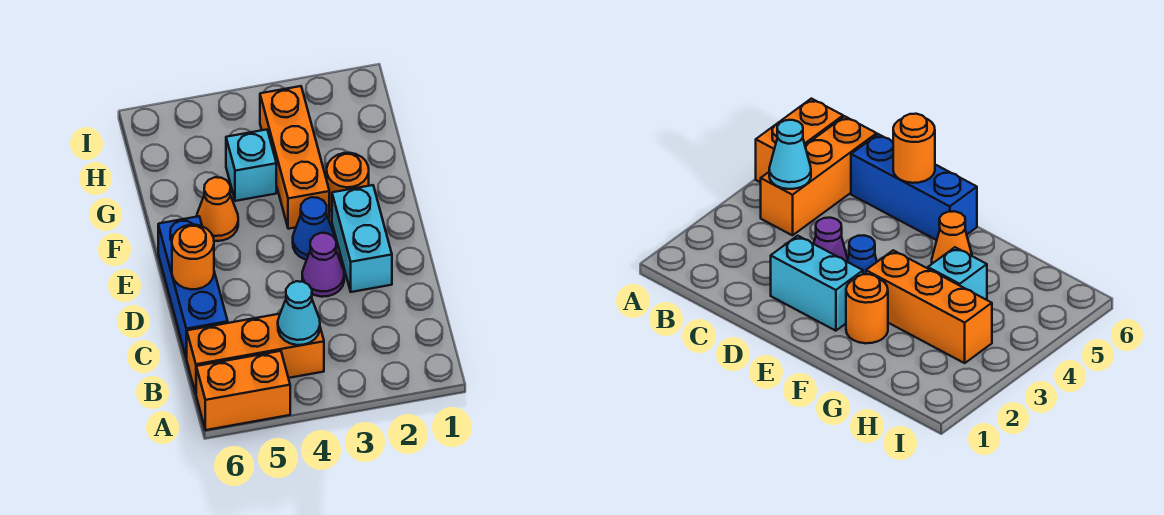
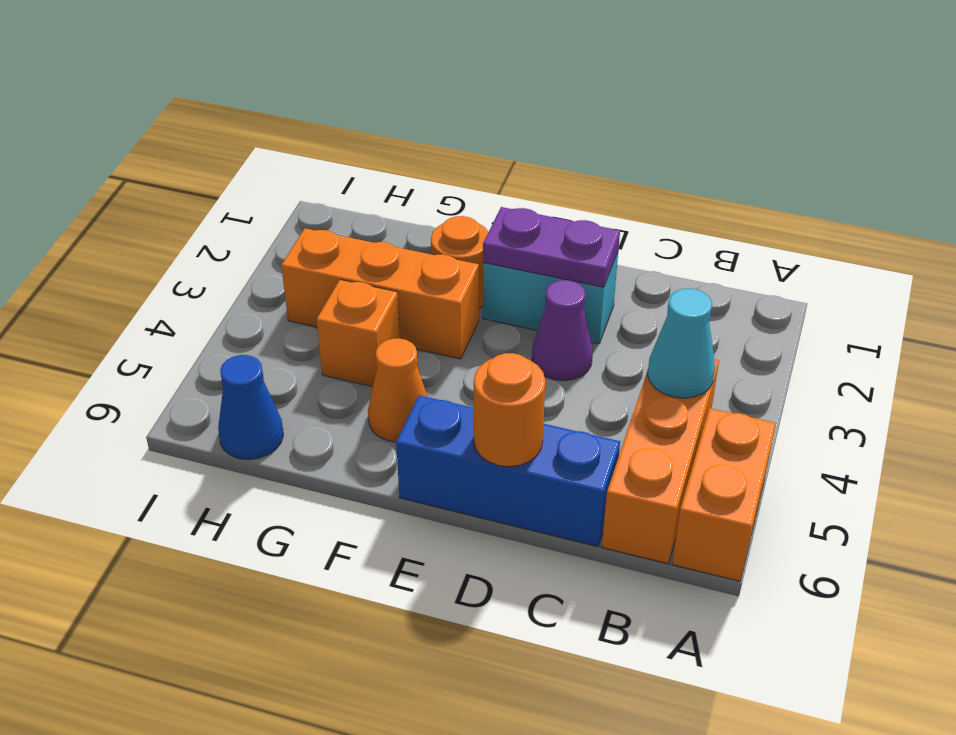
none -> purple plate D2:E2 level 2
blue cone E3 level 1 -> blue cone H6 level 1
cyan brick G4 level 1 -> orange brick G4 level 1

